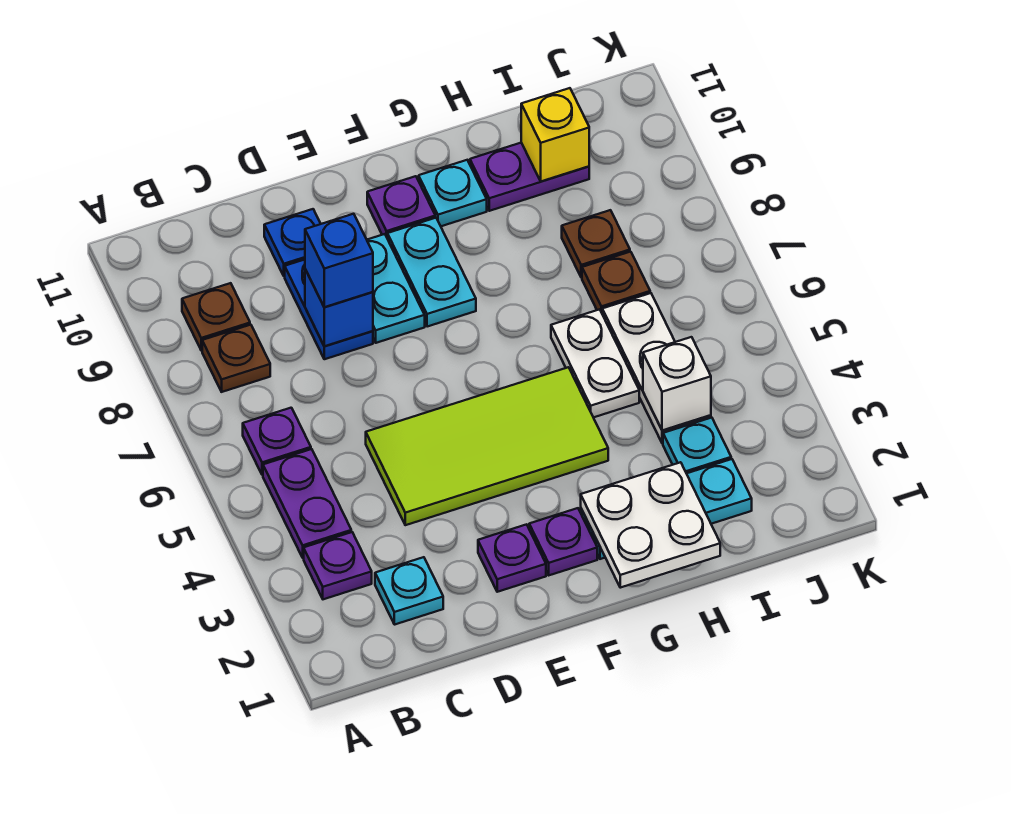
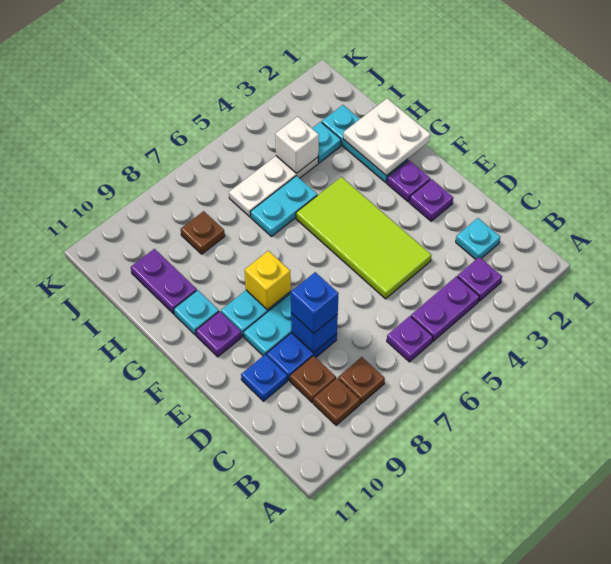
white plate H5:H6 level 1 -> cyan plate H5:H6 level 1
brown plate I7 level 1 -> brown plate C9 level 1
yellow brick I10 level 2 -> yellow brick F8 level 2

